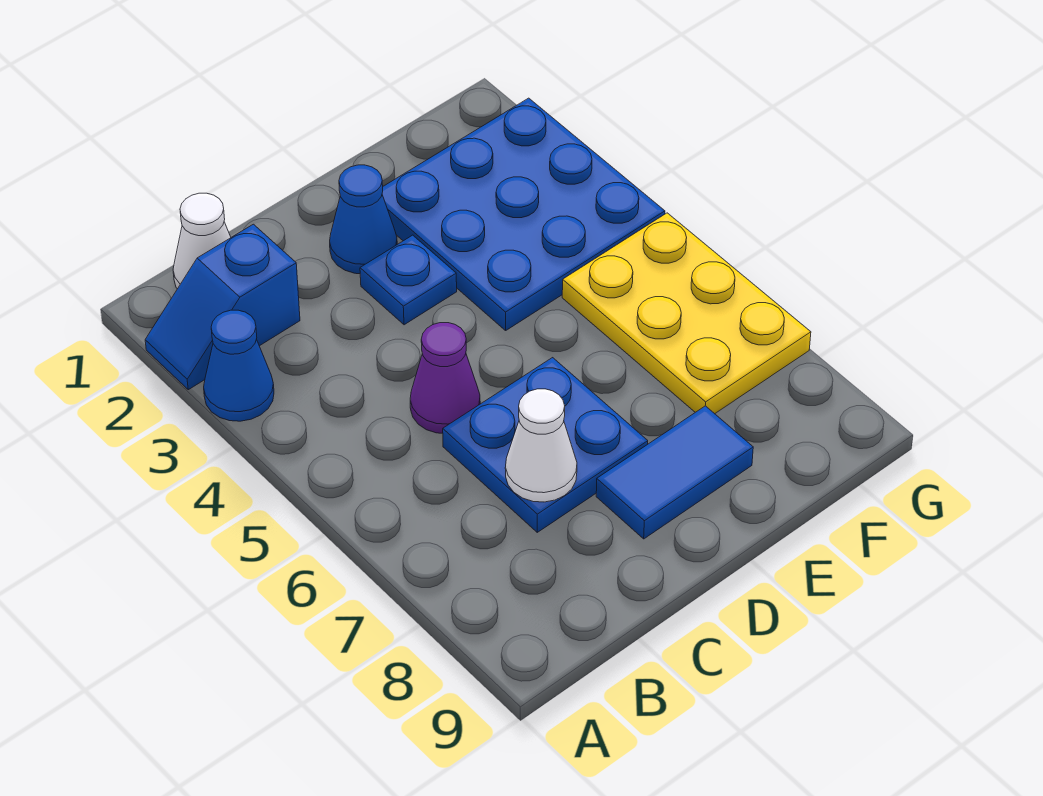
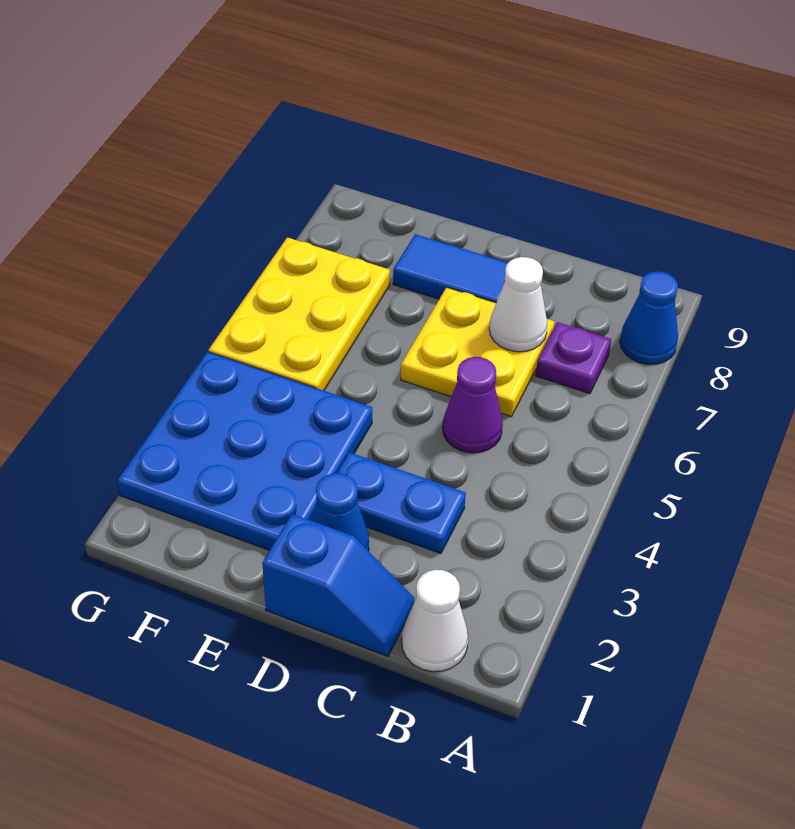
blue slope A2:B2 level 1 top B -> blue slope C1:D1 level 1 top D
blue cone A3 level 1 -> blue cone A8 level 1
none -> purple plate B7 level 1
blue plate C6:D7 level 1 -> yellow plate C6:D7 level 1
blue plate D3 level 1 -> blue plate C3:D3 level 1

